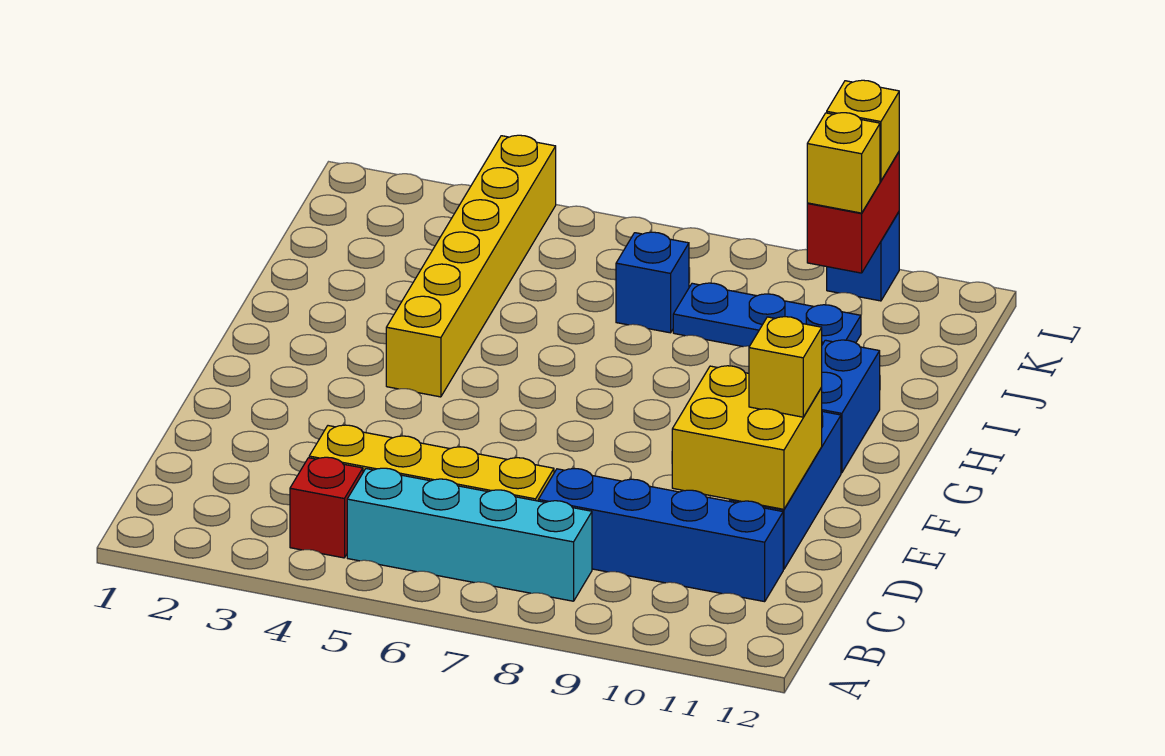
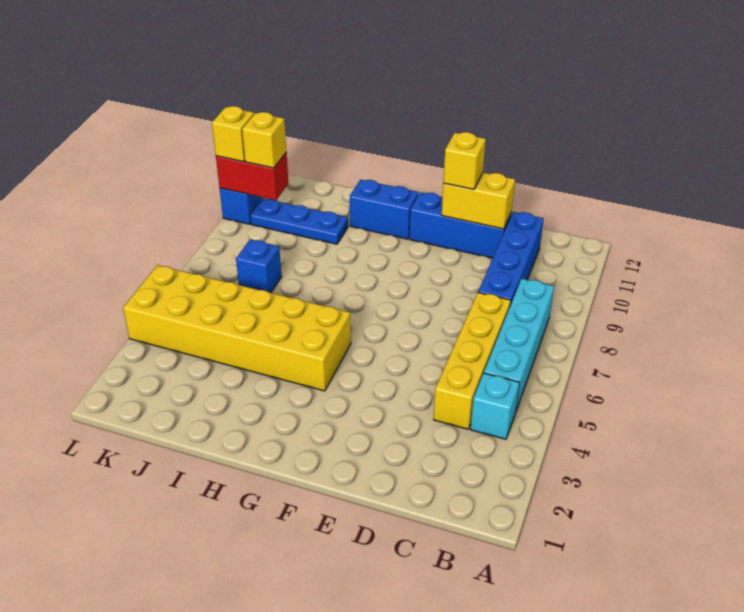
red brick B4 level 1 -> cyan brick B4 level 1
yellow brick D10:E11 level 2 -> yellow brick D11:E11 level 2
yellow brick G4:L4 level 1 -> yellow brick G4:L5 level 1
blue plate J8:J10 level 1 -> blue plate I10:K10 level 1

